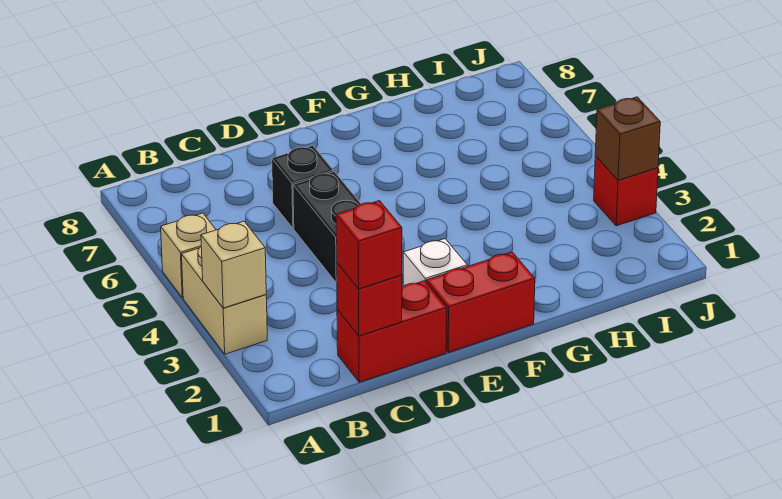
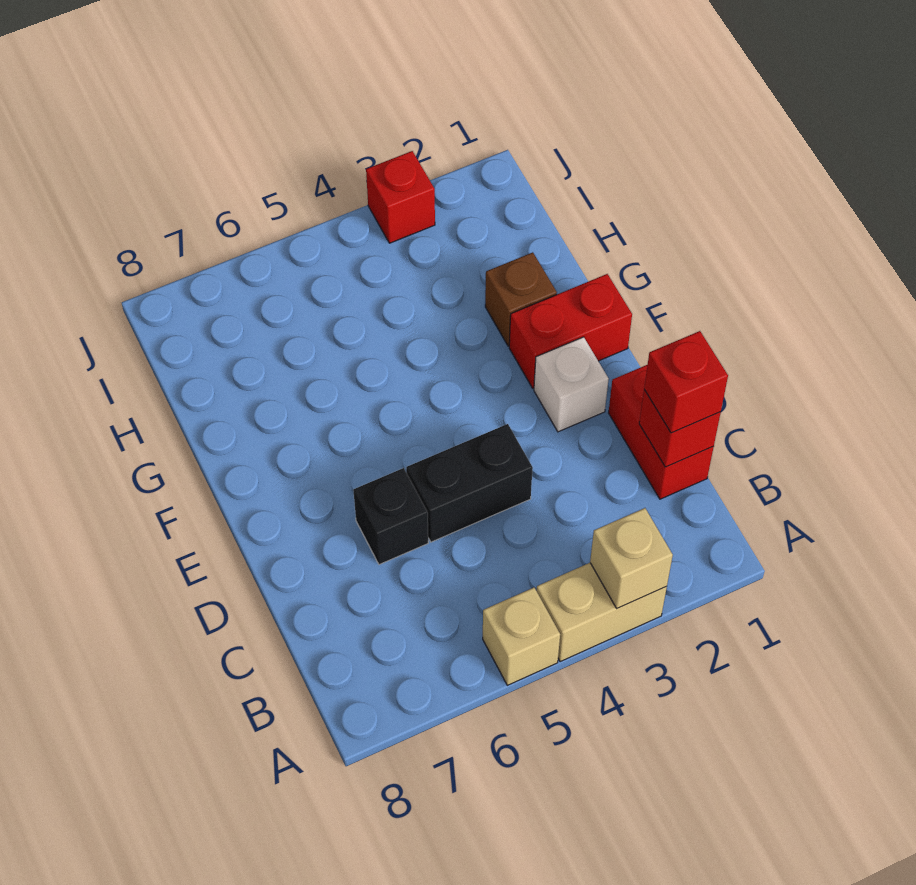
red brick E1:F1 level 1 -> red brick F1:F2 level 1
brown brick J3 level 2 -> brown brick G2 level 1

